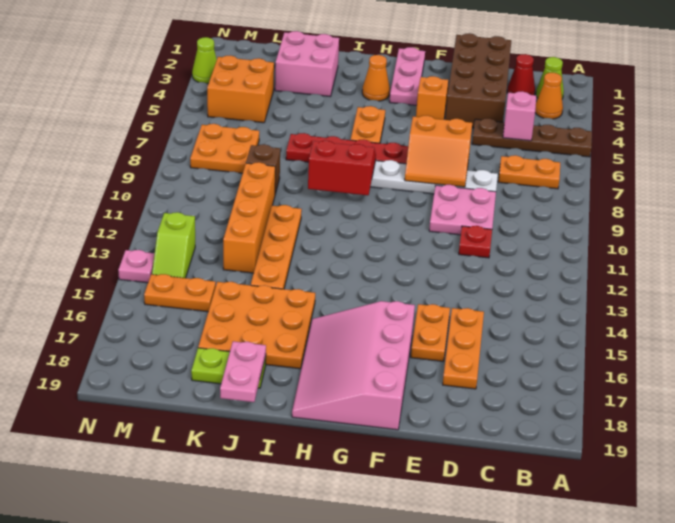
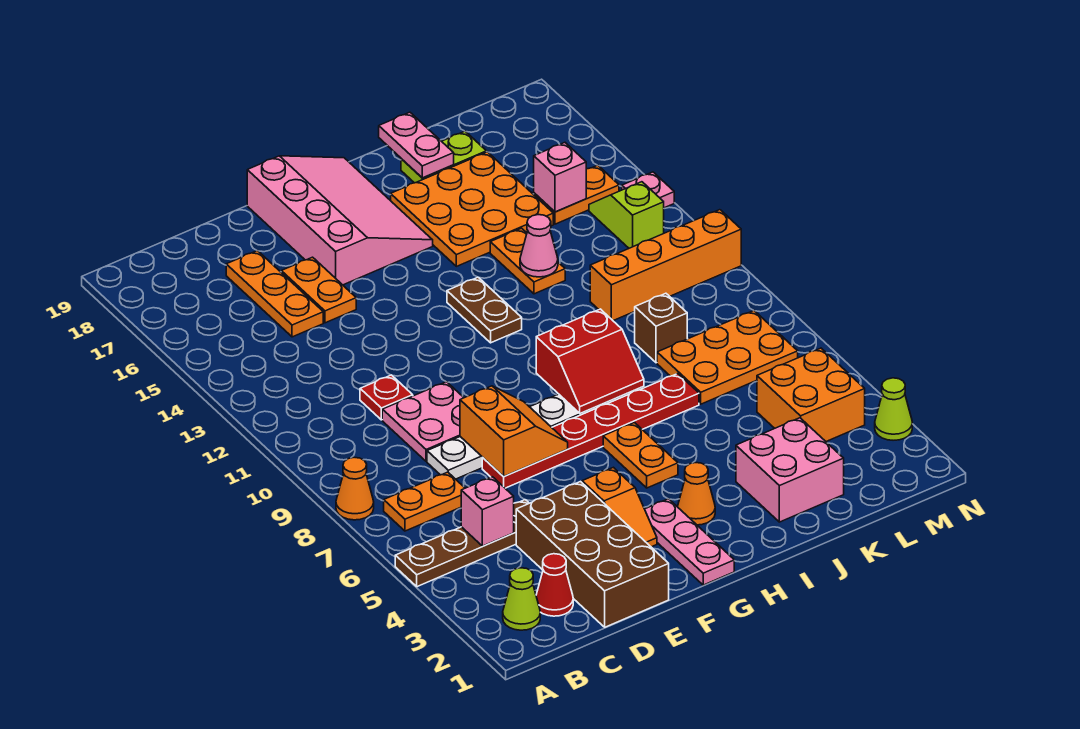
orange cone B3 level 1 -> orange cone A8 level 1
orange slope E7:F8 level 2 top 7 -> orange slope E7:F8 level 2 top E
none -> brown plate H12:H13 level 1
orange plate J11:J14 level 1 -> orange plate J13:J14 level 1
none -> pink cone J13 level 2
orange brick K10:K13 level 1 -> orange brick K11:N11 level 1
orange plate L7:M8 level 1 -> orange plate K7:M8 level 1
none -> pink brick L15 level 2

